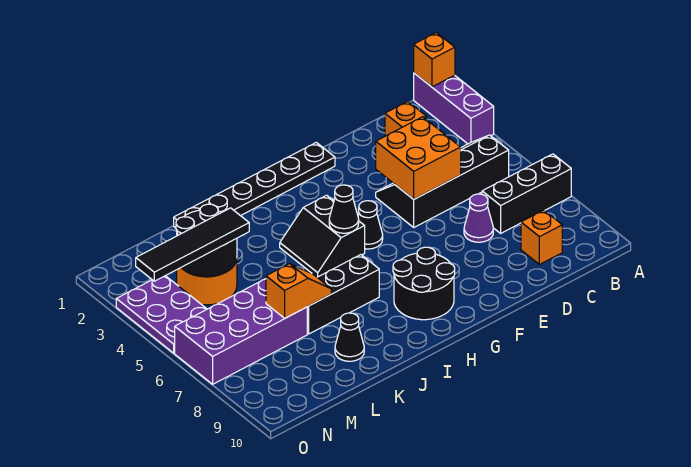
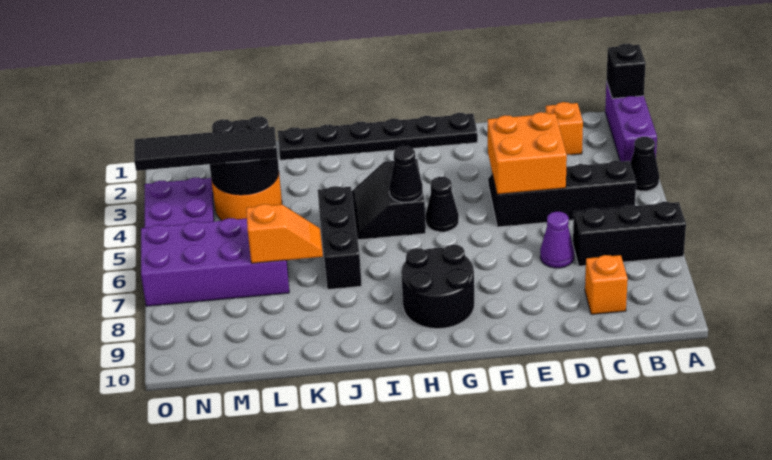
orange brick A1 level 2 -> black brick A1 level 2
black brick I7:K7 level 1 -> black brick J5:J7 level 1
black cone K9 level 1 -> black cone A4 level 1

